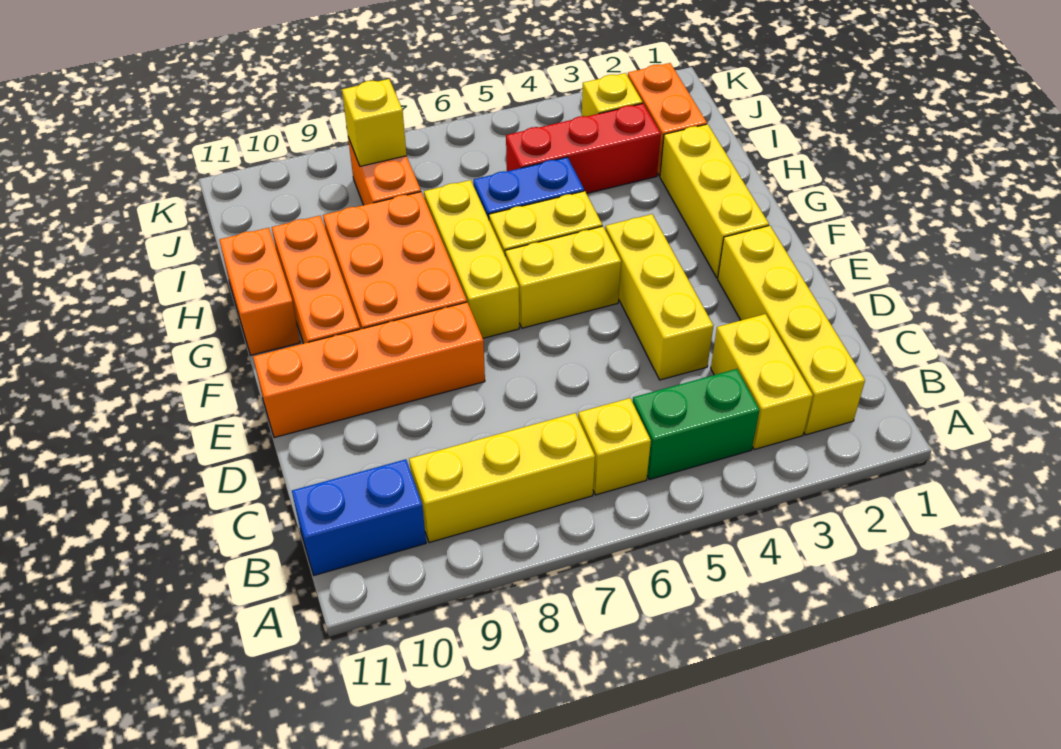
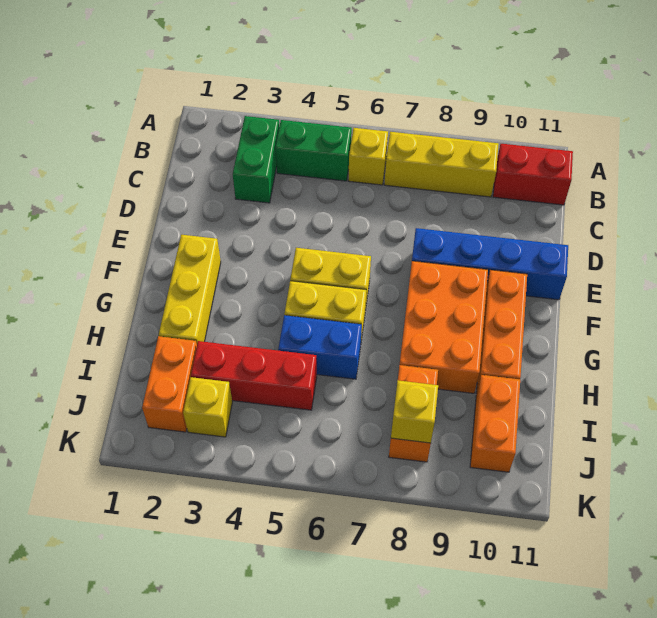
yellow brick B2:E2 level 1 -> none
yellow brick B3:C3 level 1 -> green brick B3:C3 level 1
blue brick B10:B11 level 1 -> red brick B10:B11 level 1
yellow brick D4:F4 level 1 -> none
orange brick E8:E11 level 1 -> blue brick E8:E11 level 1
yellow brick F7:H7 level 1 -> none
orange brick G11:H11 level 1 -> orange brick I10:J10 level 1

